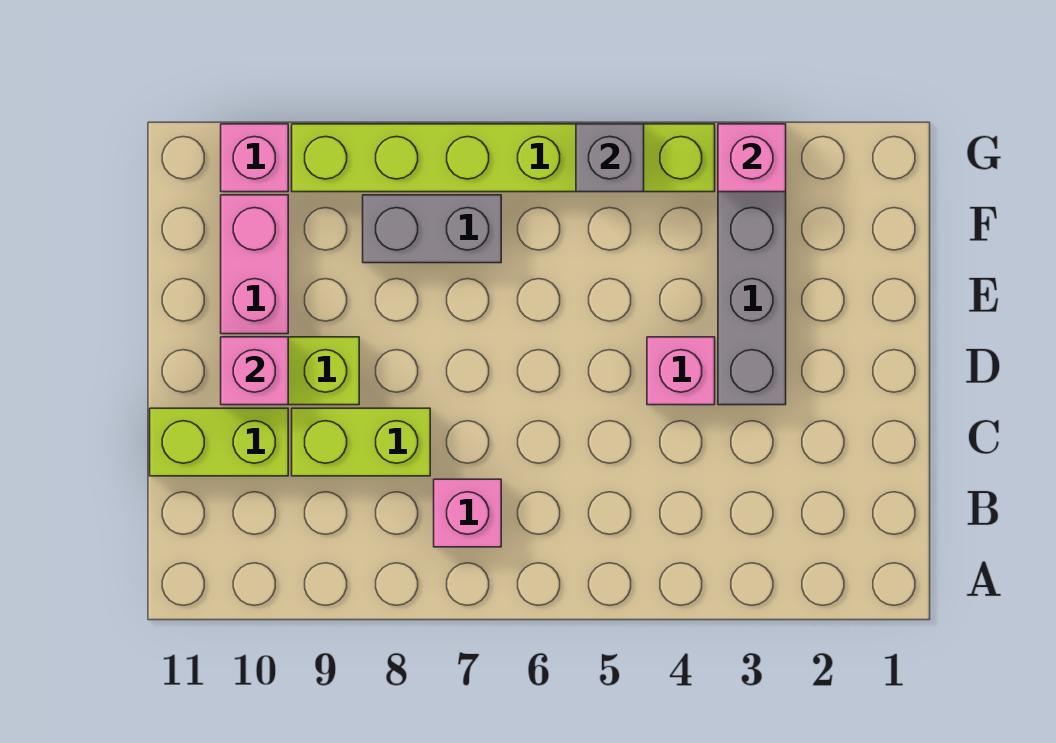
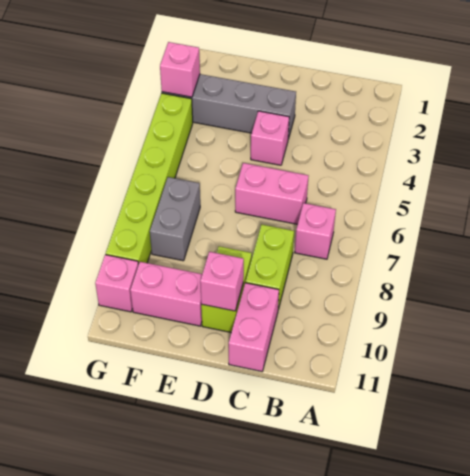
none -> pink brick C6:D6 level 1
lime brick C10:C11 level 1 -> pink brick C10:C11 level 1
grey brick G5 level 2 -> none

